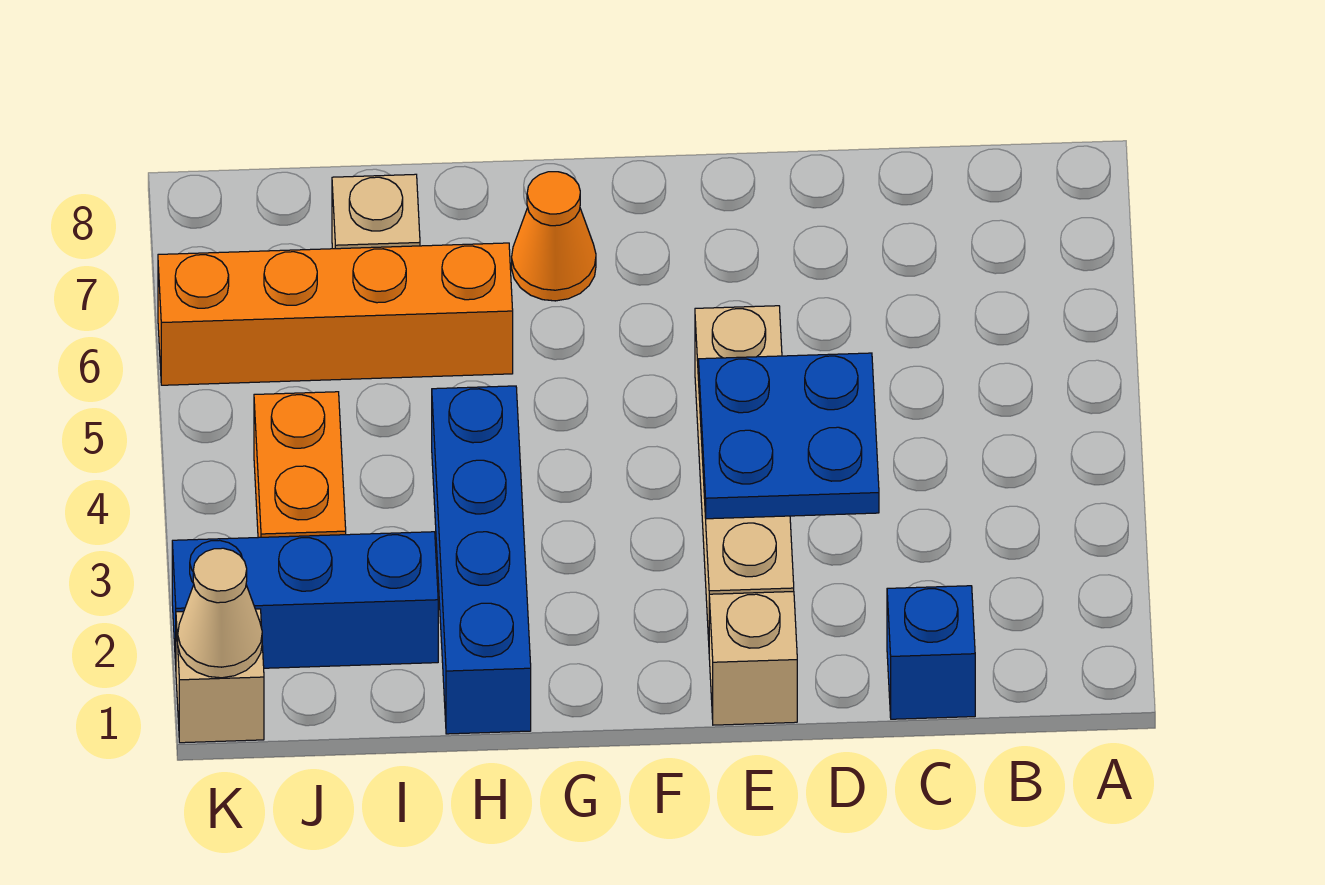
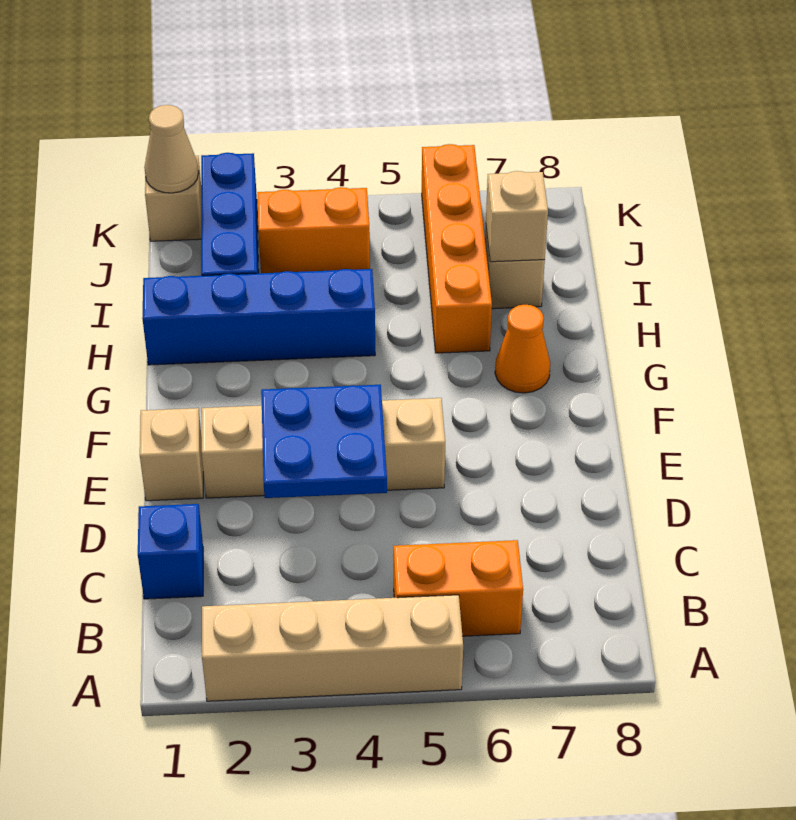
none -> tan brick A2:A5 level 1
none -> orange brick B5:B6 level 1
none -> tan brick I7 level 2

